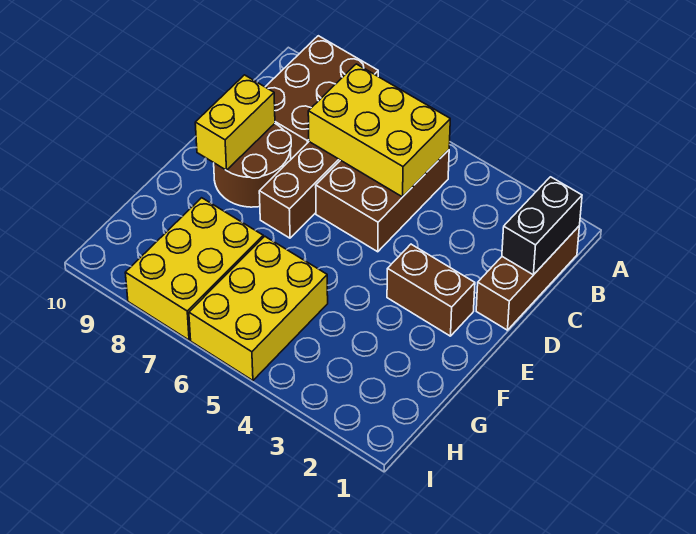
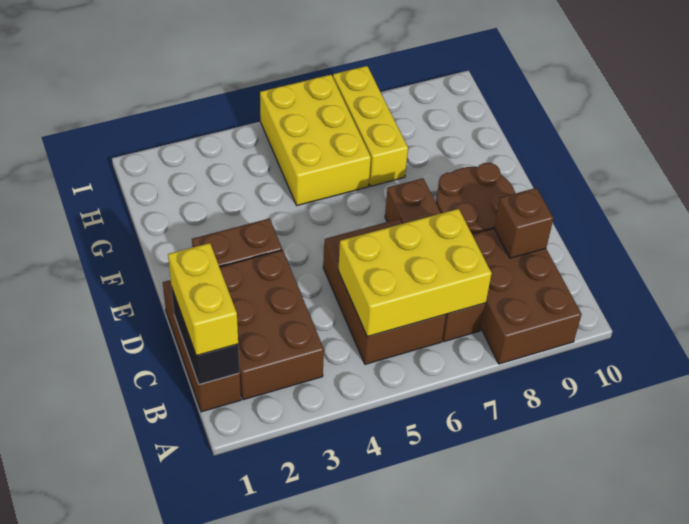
none -> brown brick B2:D3 level 1
none -> brown brick C9 level 2
yellow brick D9:E9 level 2 -> yellow brick B1:C1 level 3
yellow brick G7:I8 level 1 -> yellow brick G7:I7 level 1

